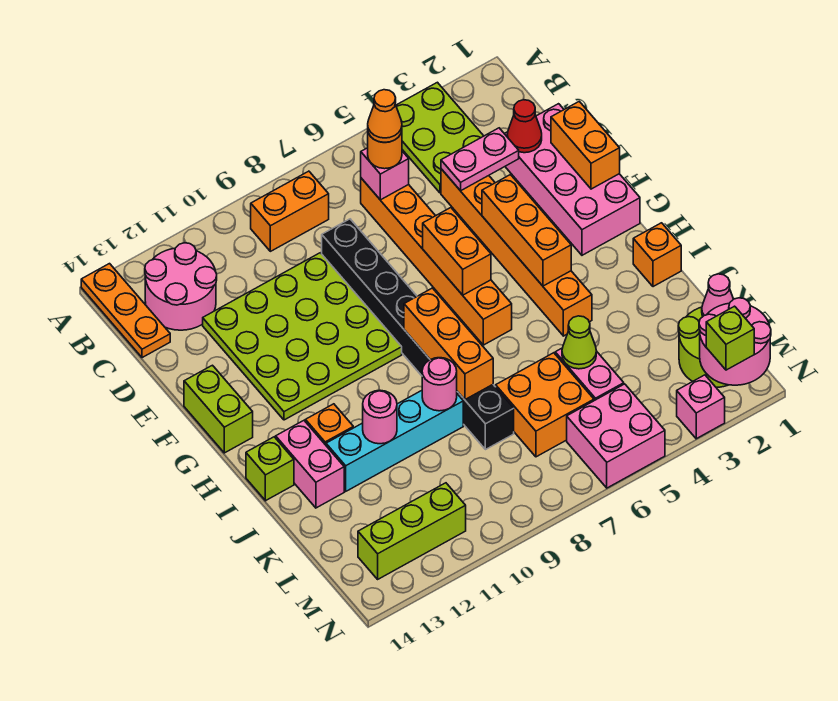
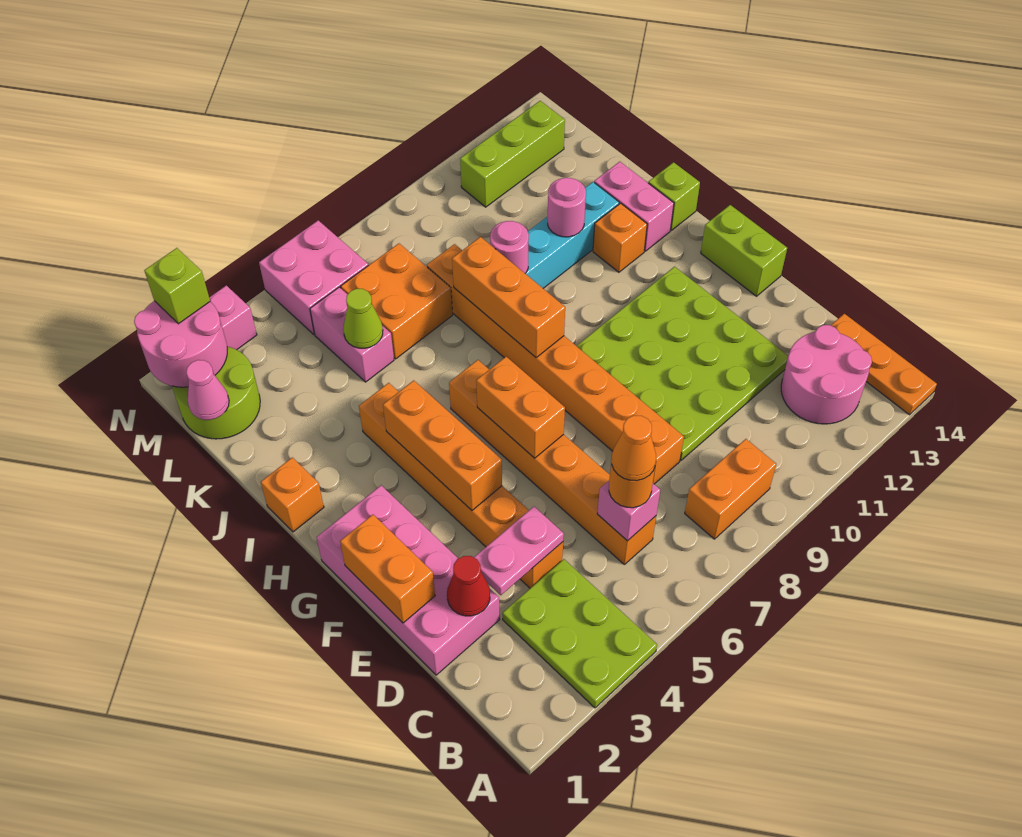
black brick D8:K8 level 1 -> orange brick D8:K8 level 1

